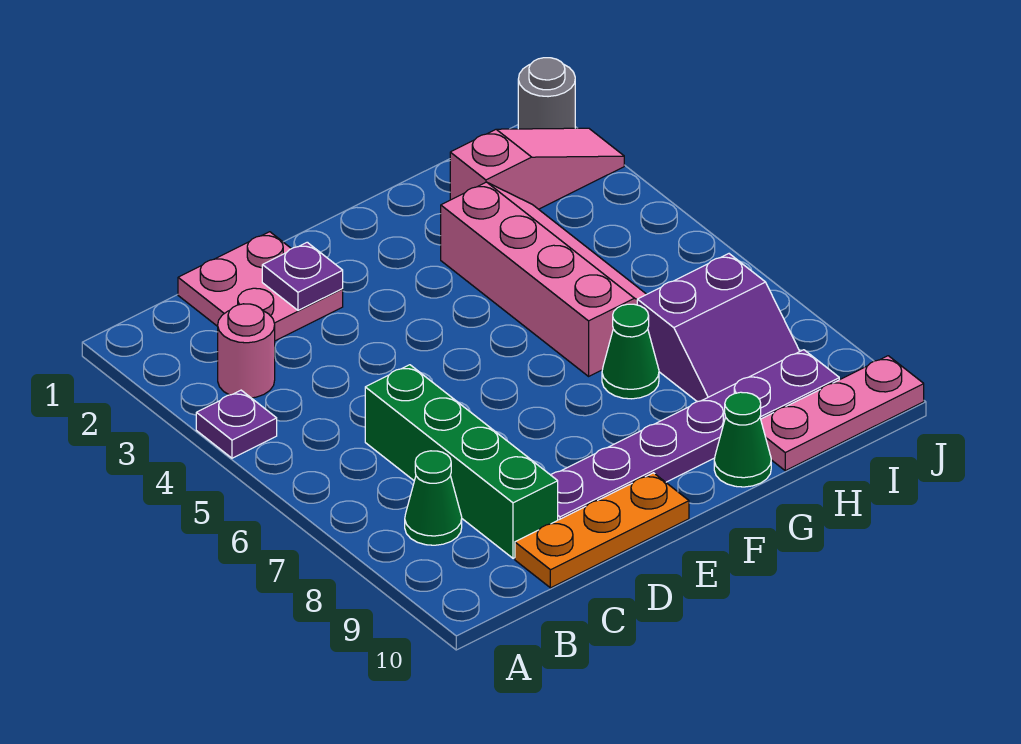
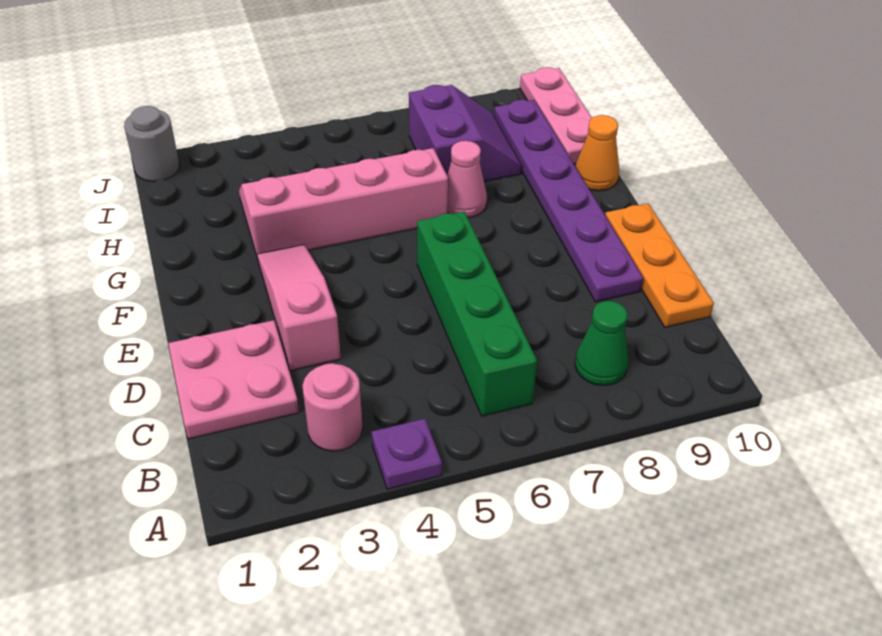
green brick C6:C9 level 1 -> green brick B6:E6 level 1
purple plate D2 level 2 -> none
green cone G7 level 1 -> pink cone G7 level 1
green cone G10 level 1 -> orange cone G10 level 1
pink slope H2:J2 level 1 top H -> pink slope D3:F3 level 1 top D

